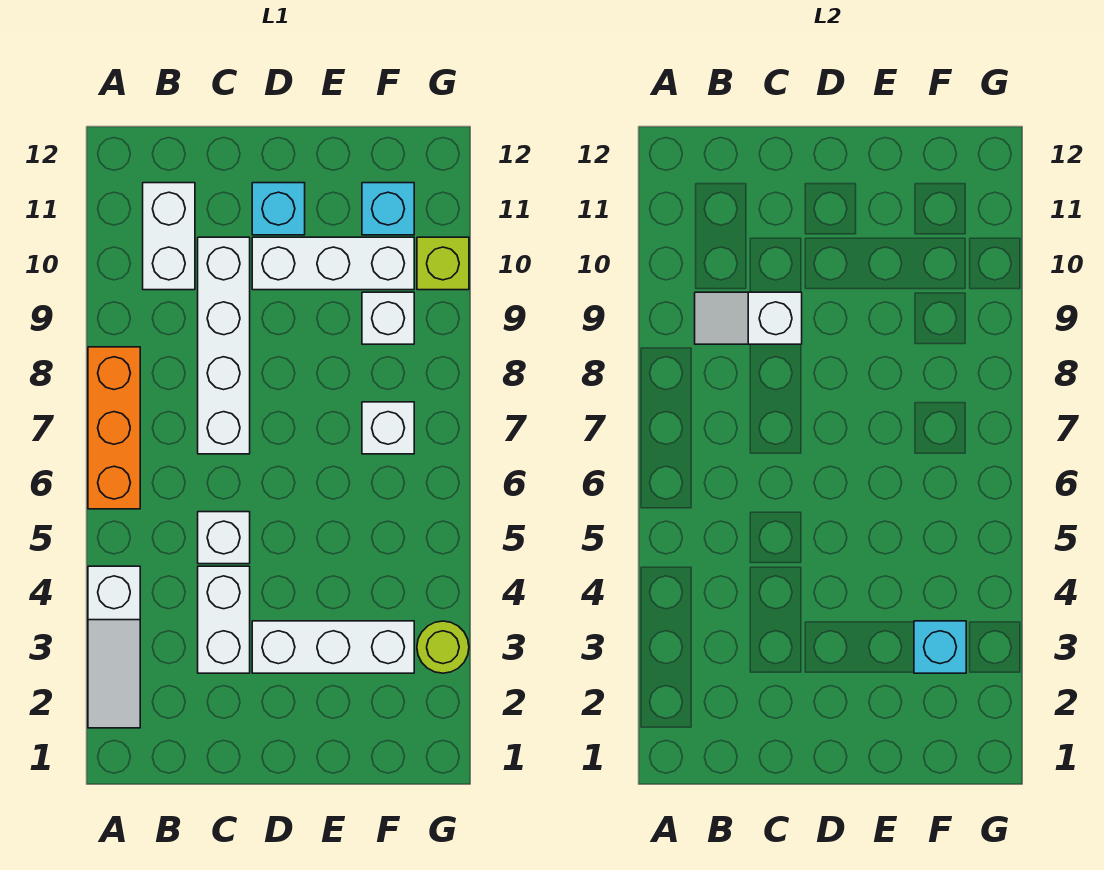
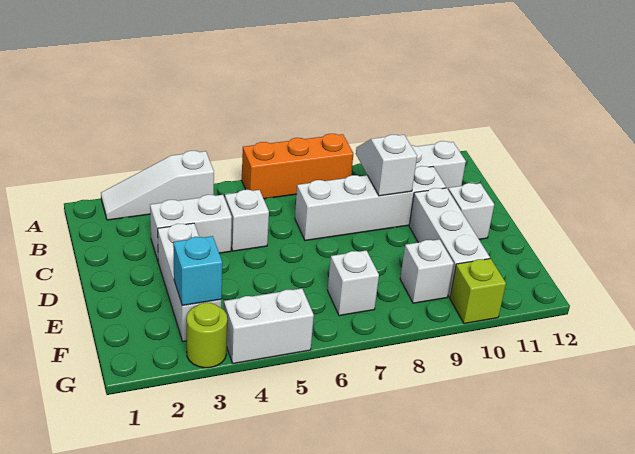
cyan brick D11 level 1 -> white brick D11 level 1
cyan brick F11 level 1 -> none
none -> white brick G4:G5 level 1

